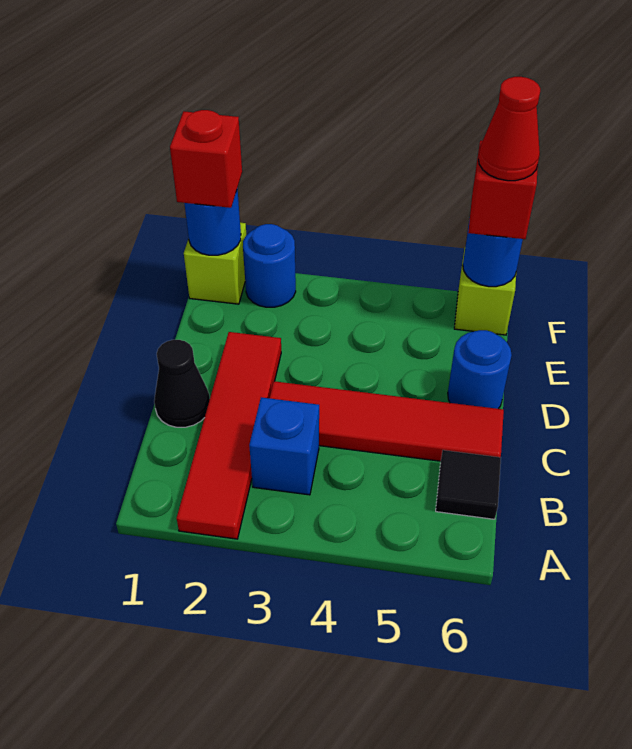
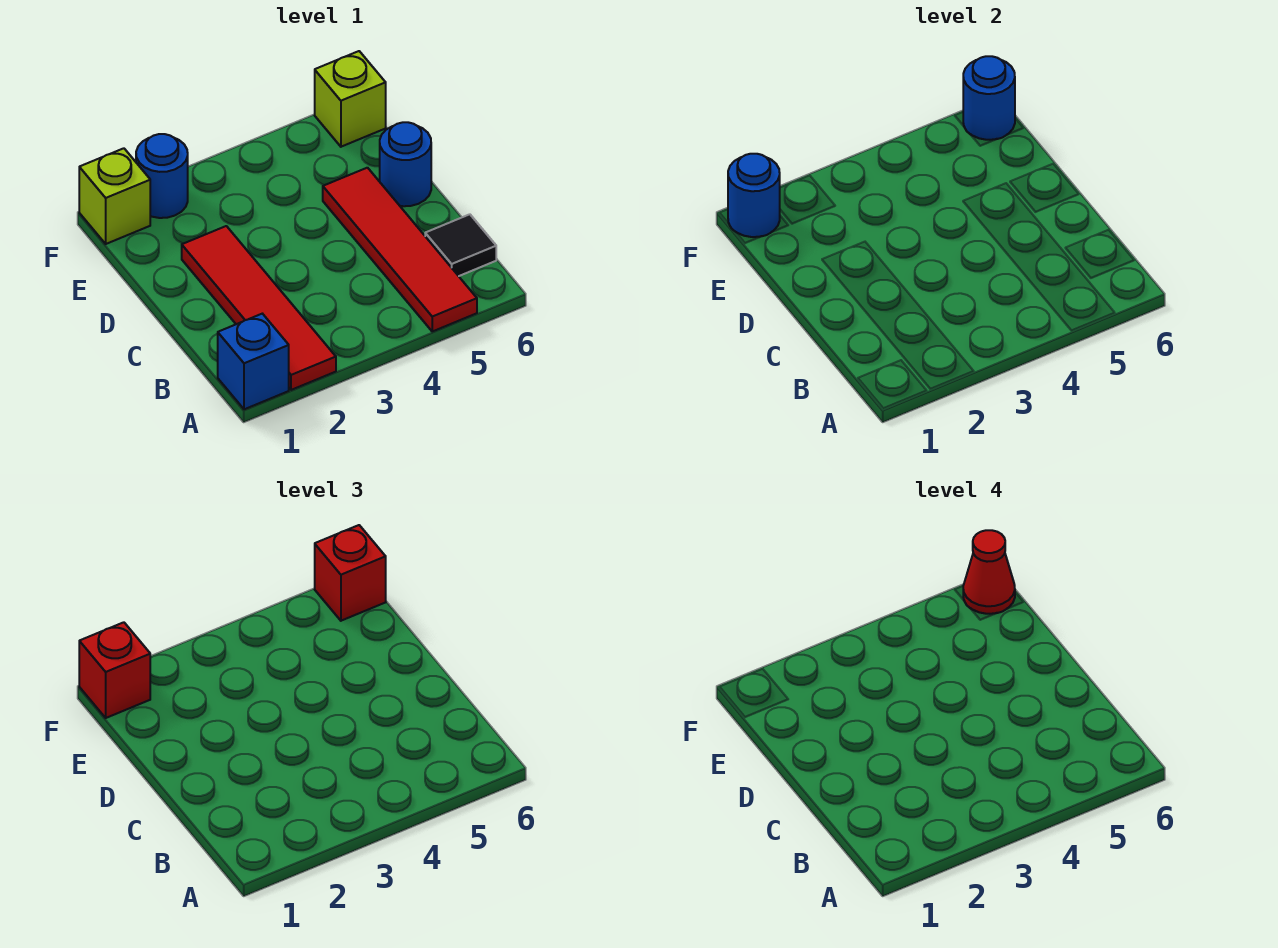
blue brick B3 level 1 -> blue brick A1 level 1
black cone C1 level 1 -> none
red tile C3:C6 level 1 -> red tile A5:D5 level 1

